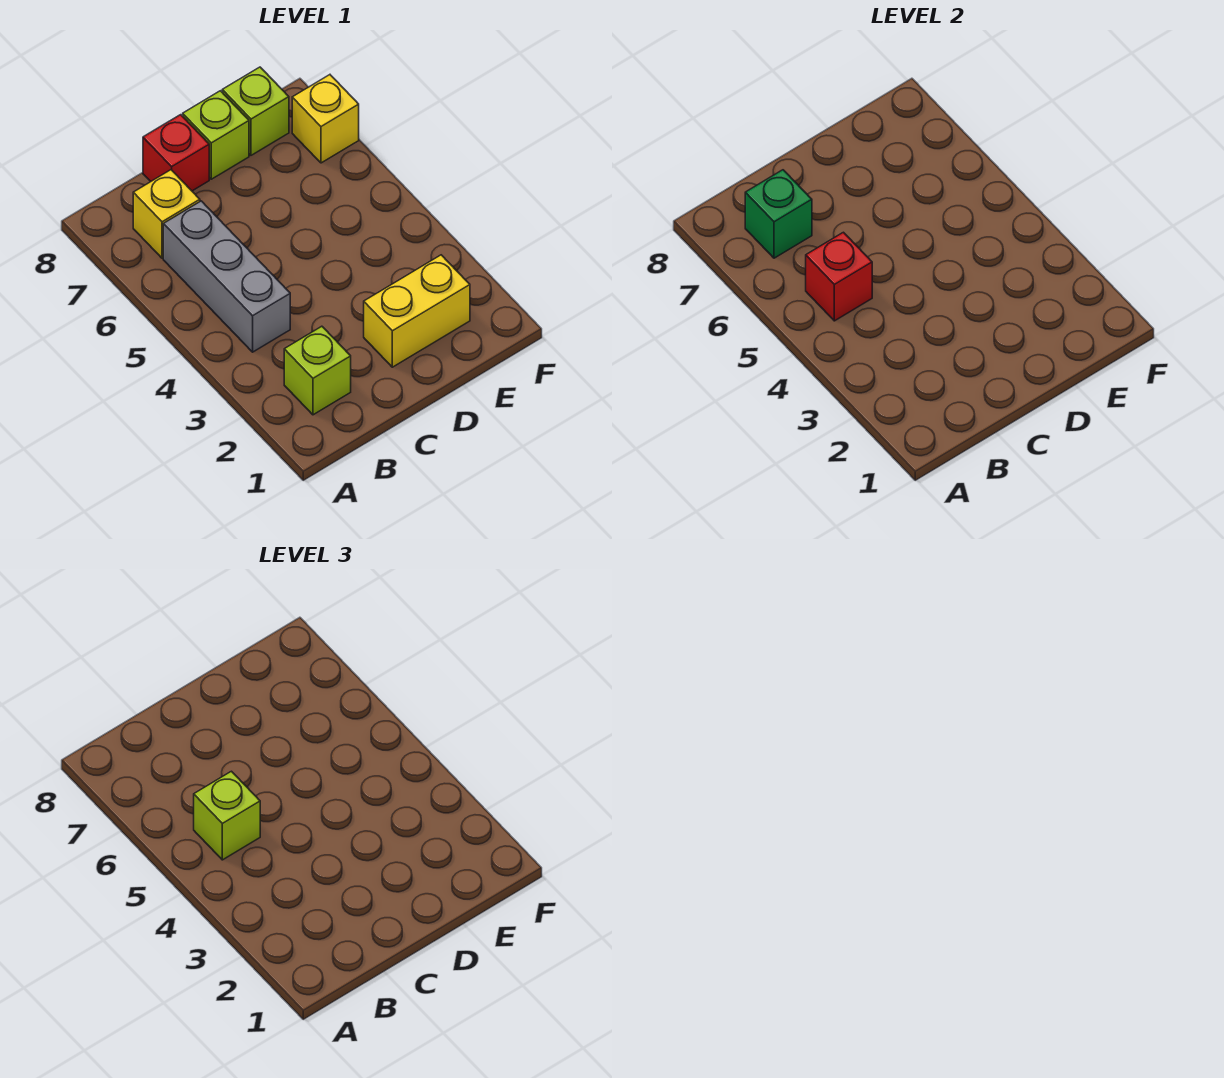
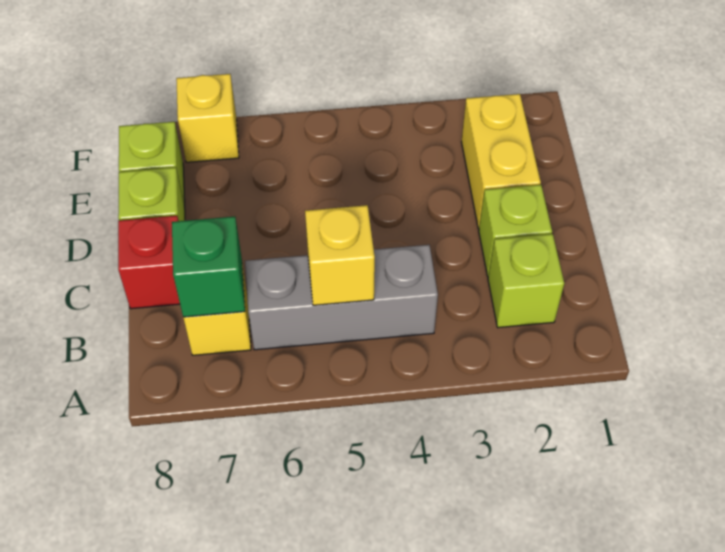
red brick B5 level 2 -> yellow brick B5 level 2
lime brick B5 level 3 -> lime brick C2 level 1

